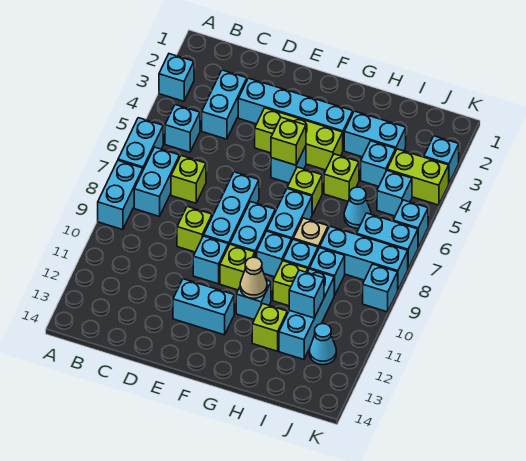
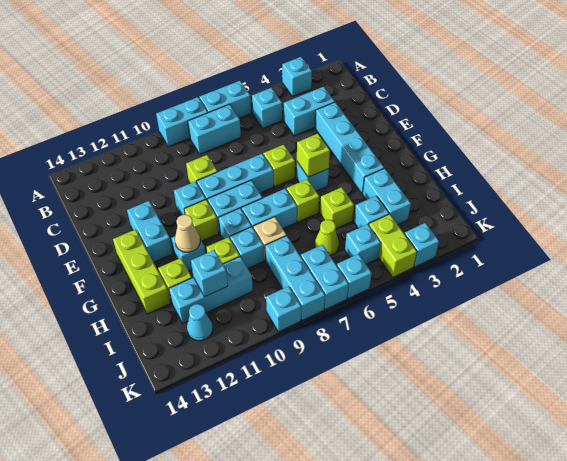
lime brick C7 level 1 -> lime brick E6 level 1
lime brick E4:G4 level 1 -> lime brick F13:H13 level 1
cyan cone I6 level 1 -> lime cone I6 level 1
cyan brick I9 level 1 -> none

